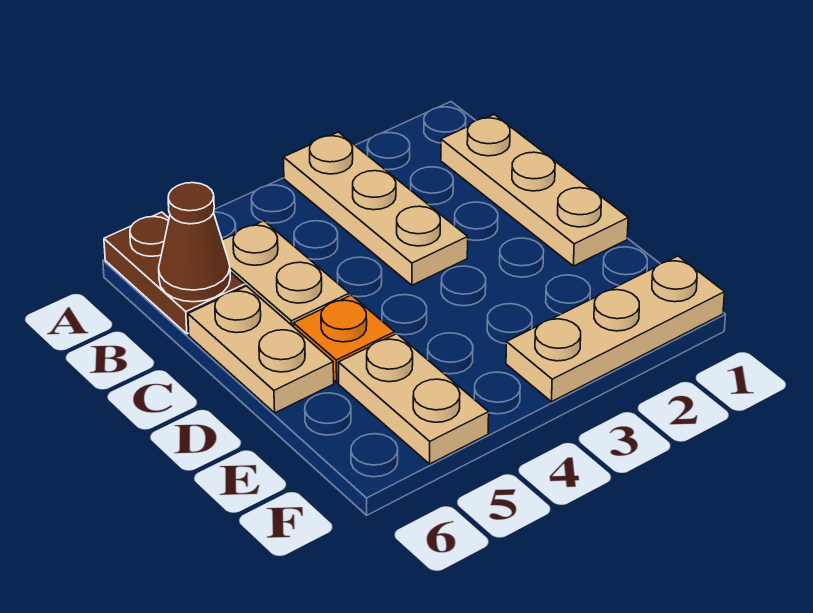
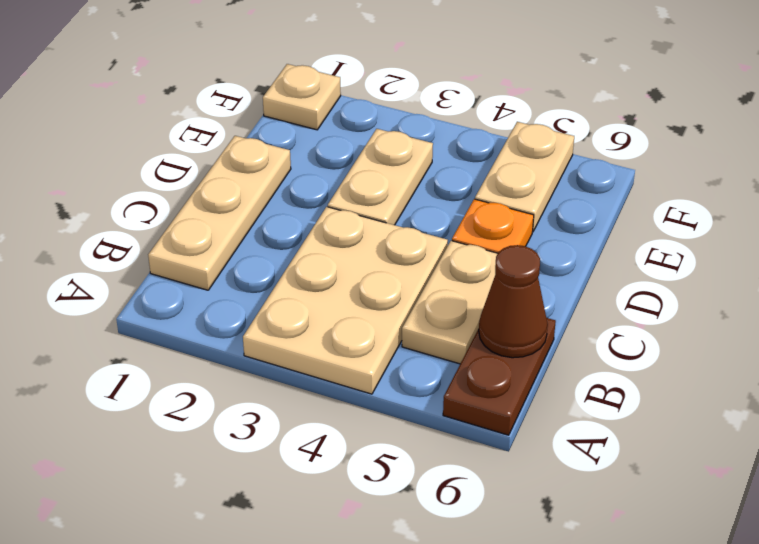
tan plate A3:C3 level 1 -> tan plate A3:C4 level 1
tan plate C6:D6 level 1 -> tan plate D3:E3 level 1
tan plate F1:F3 level 1 -> tan plate F1 level 1

